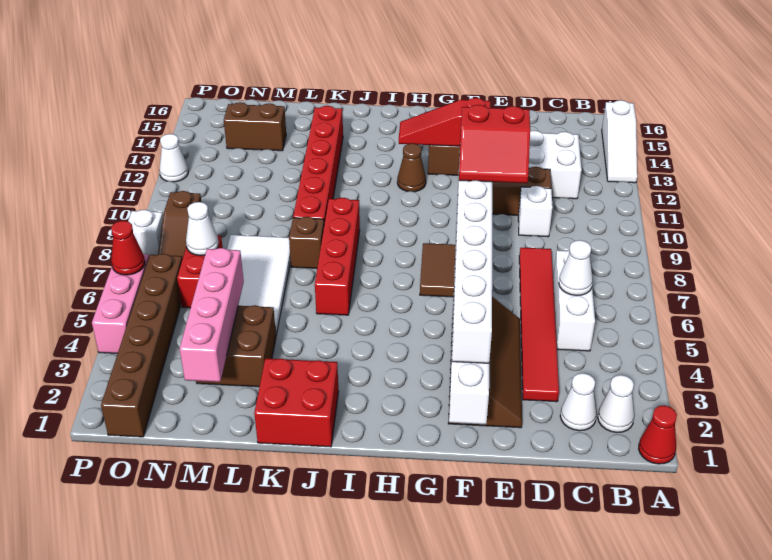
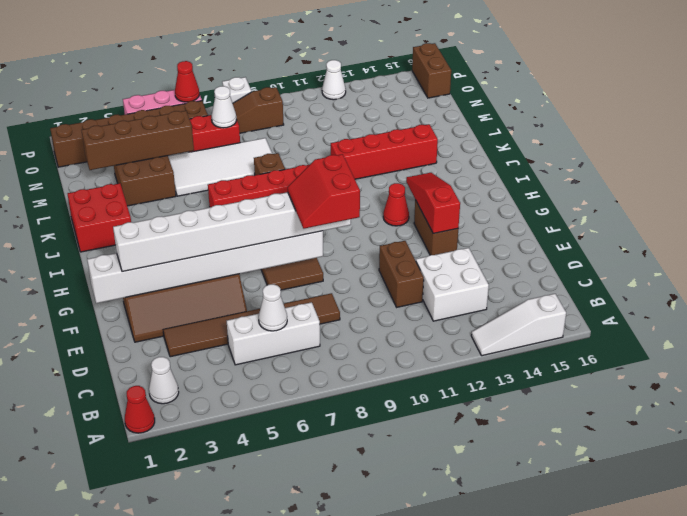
white cone C2 level 1 -> none
red tile D3:D8 level 1 -> brown tile D3:D8 level 1
white brick D10 level 1 -> none
brown cone H12 level 1 -> red cone H12 level 1
red brick K9:K14 level 1 -> red brick K11:K14 level 1
pink brick M2:M5 level 2 -> brown brick M2:M5 level 2
brown brick M14:N14 level 1 -> brown brick O16:P16 level 1

